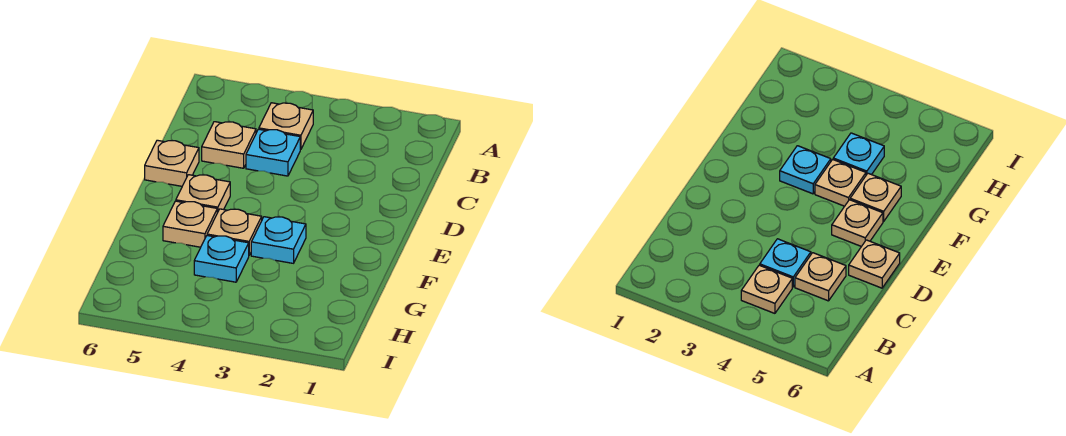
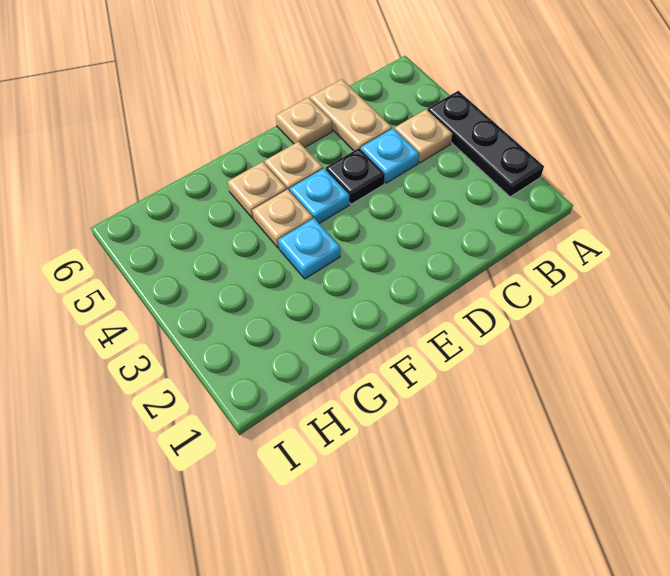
none -> black plate A2:A4 level 1
tan plate C5 level 1 -> tan plate C5:C6 level 1
none -> black plate D4 level 1
cyan plate G4 level 1 -> cyan plate E4 level 1

